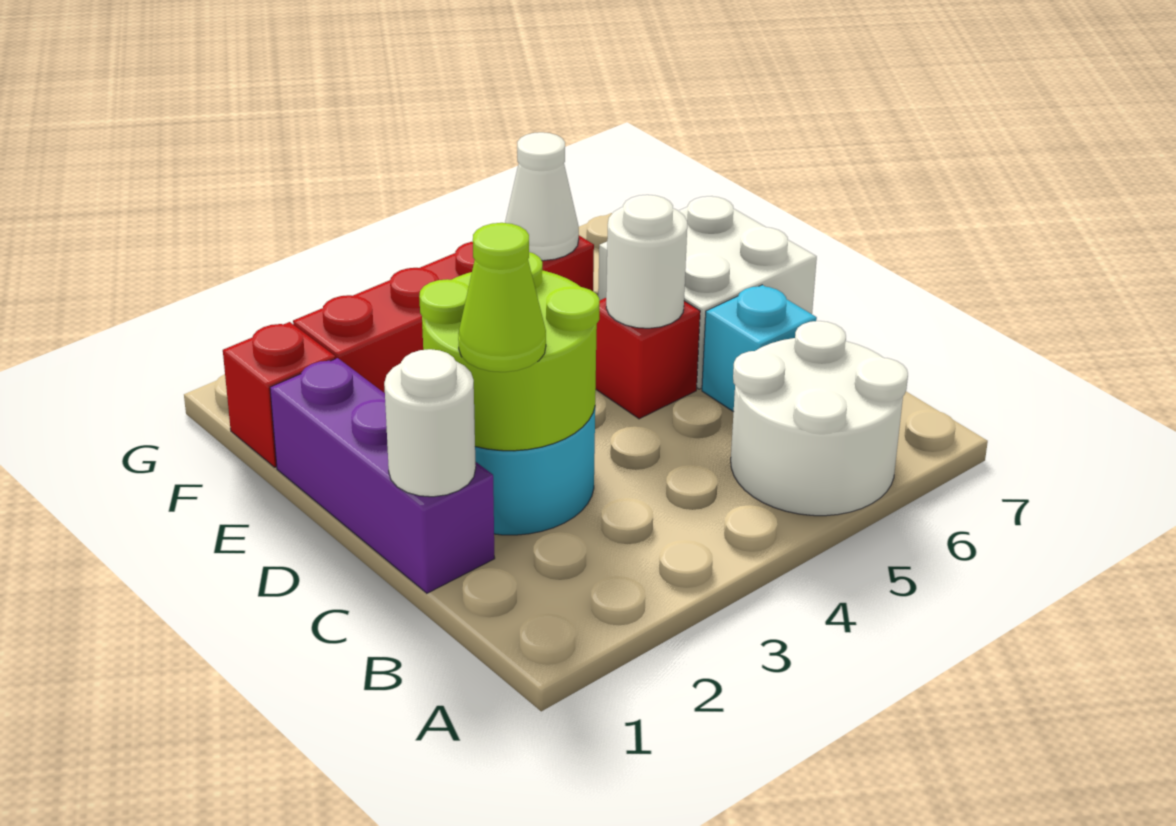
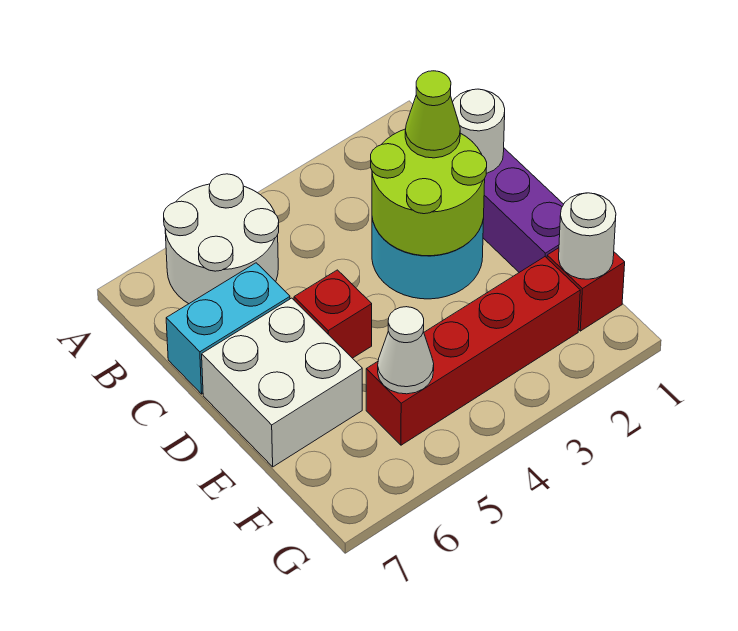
cyan brick C6 level 1 -> cyan brick C6:C7 level 1
white round brick D5 level 2 -> white round brick F1 level 2

